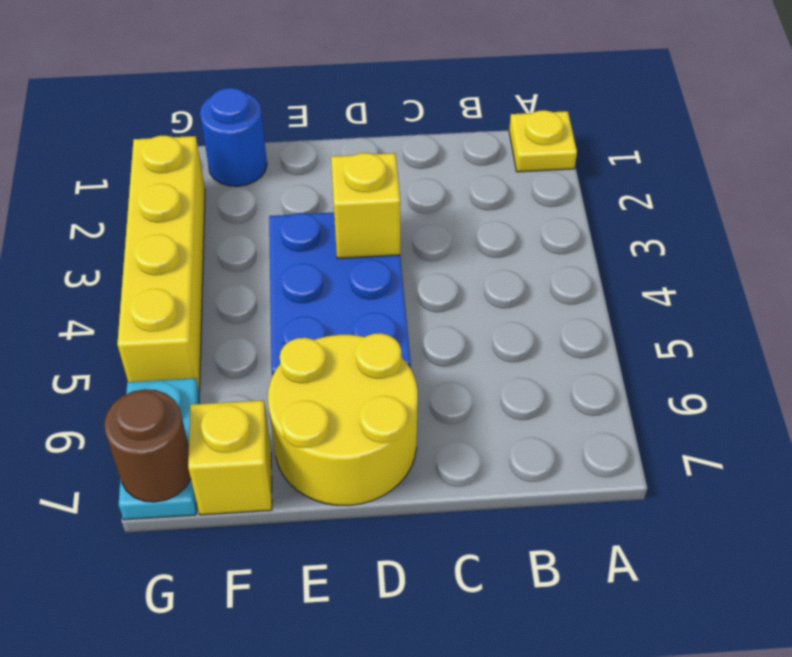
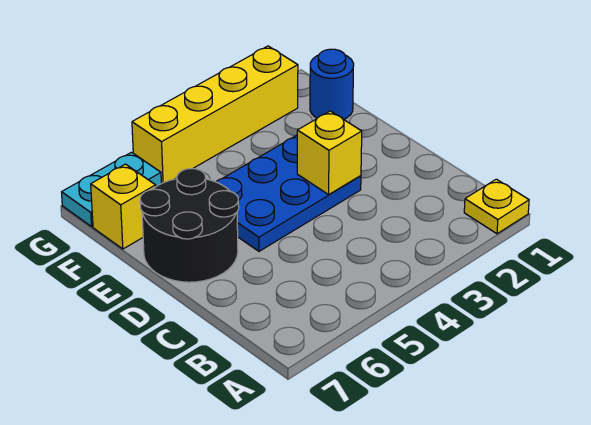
yellow round brick D6:E7 level 1 -> black round brick D6:E7 level 1
brown round brick G7 level 2 -> none

